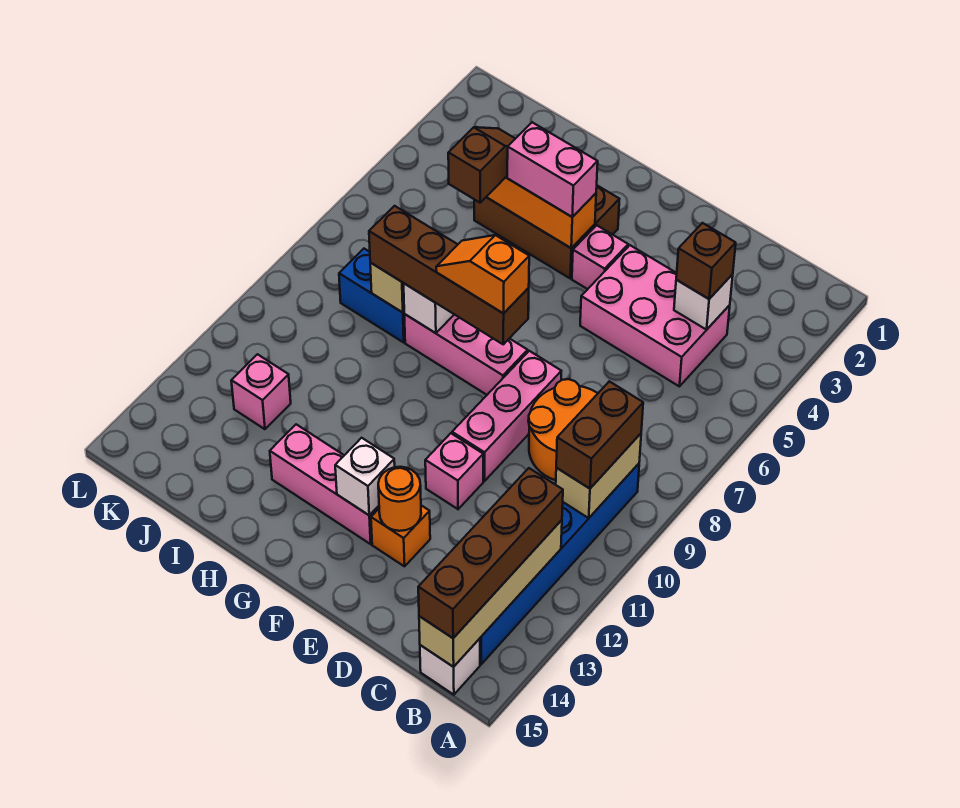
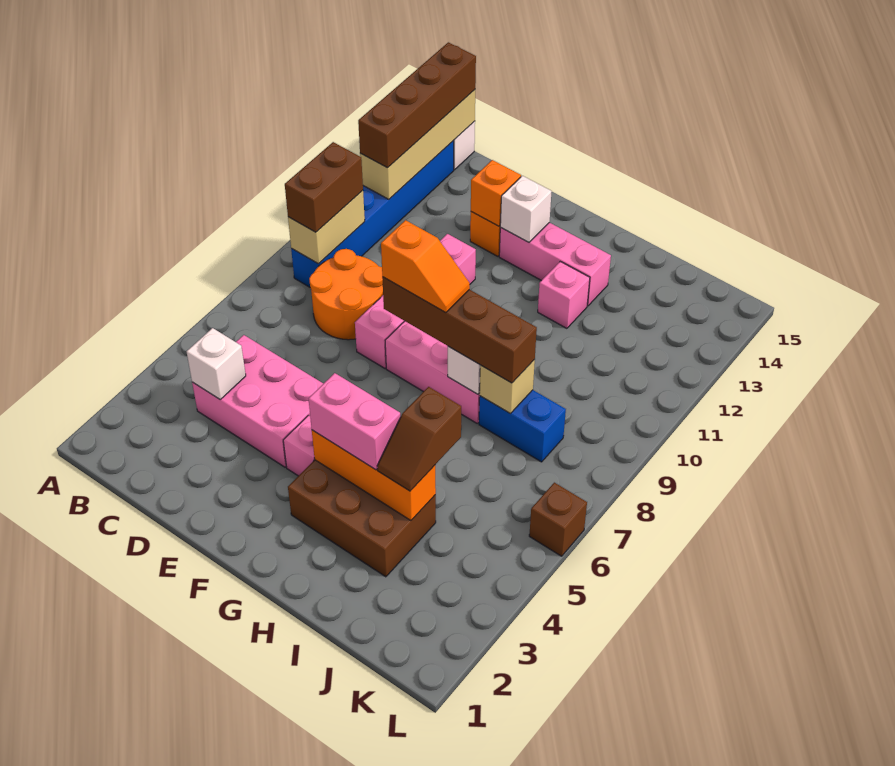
brown brick C4 level 3 -> brown brick L6 level 1
orange round brick E13 level 2 -> orange brick E13 level 2
pink brick J12 level 1 -> pink brick H12 level 1

